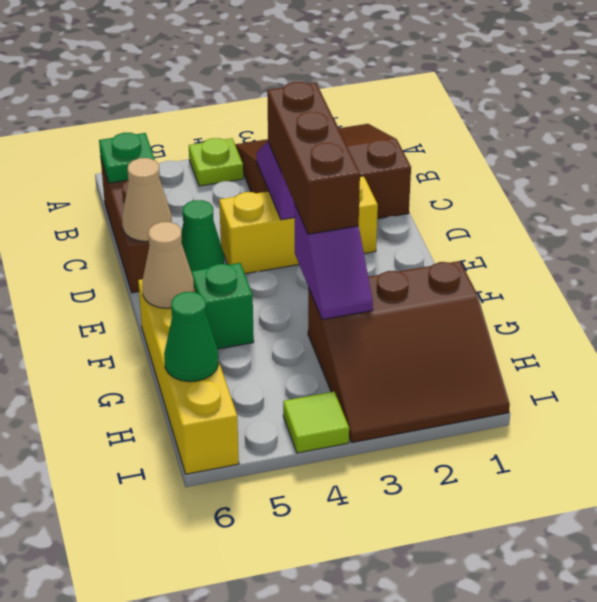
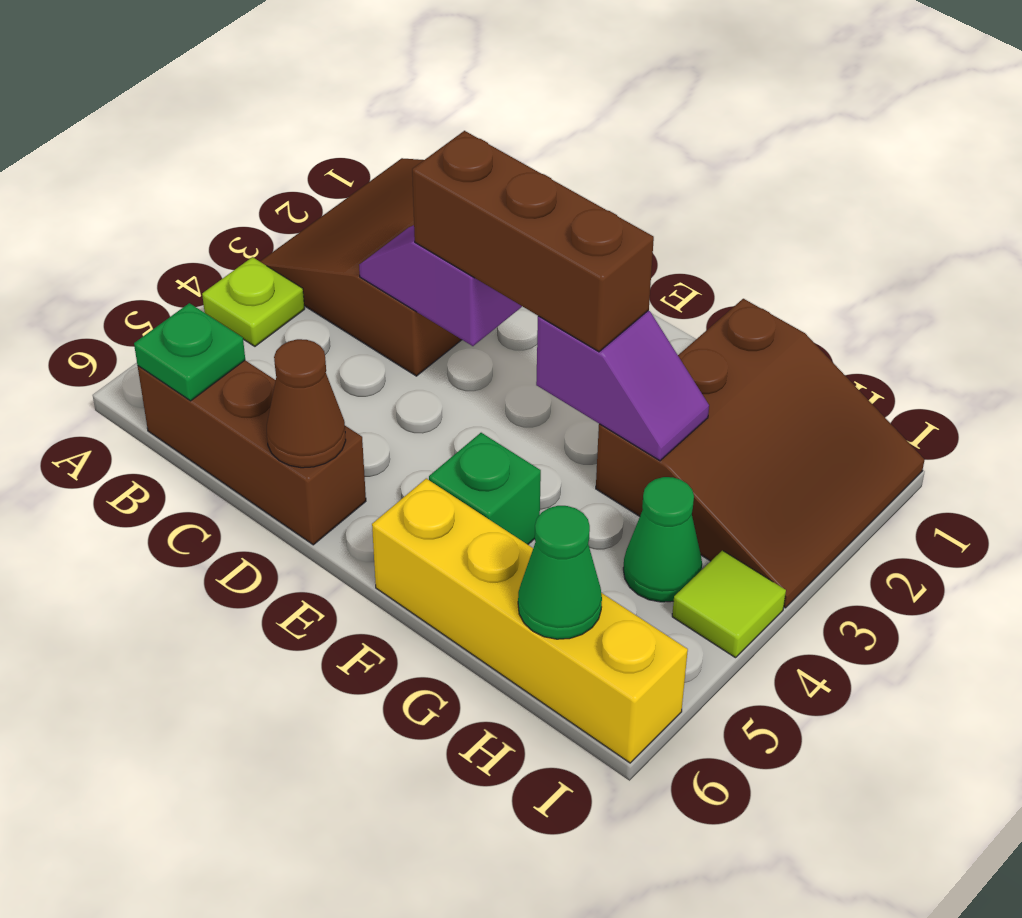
yellow brick D2:D4 level 1 -> none
green cone D5 level 1 -> green cone H4 level 1
tan cone D6 level 2 -> brown cone D6 level 2
tan cone F6 level 2 -> none

